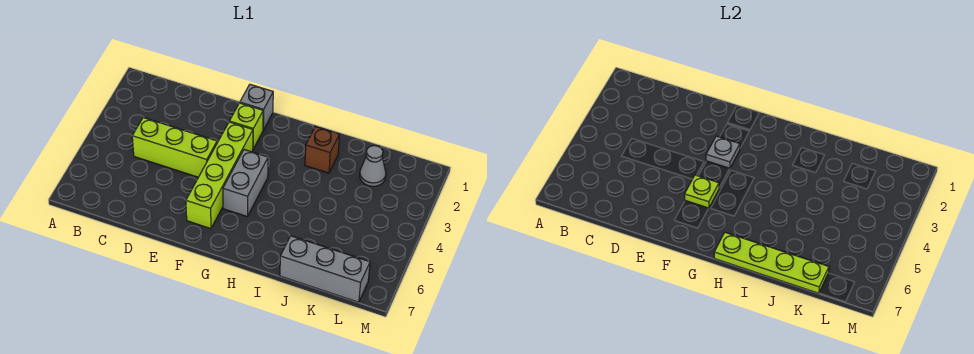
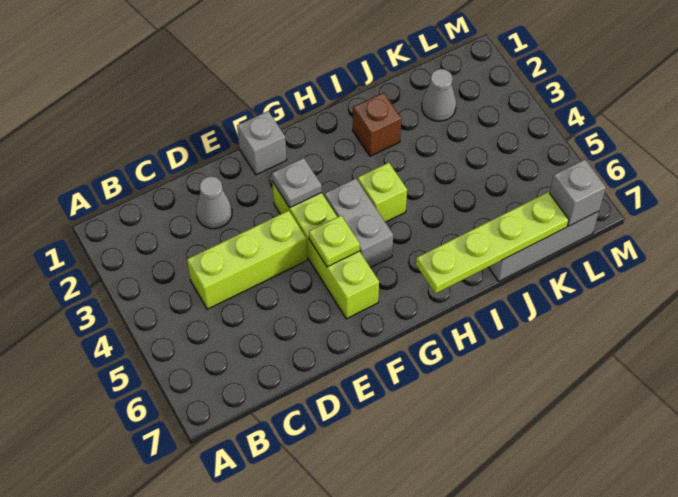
none -> grey cone D2 level 1
lime brick F2 level 1 -> lime brick H4 level 1
none -> grey brick L7 level 2

